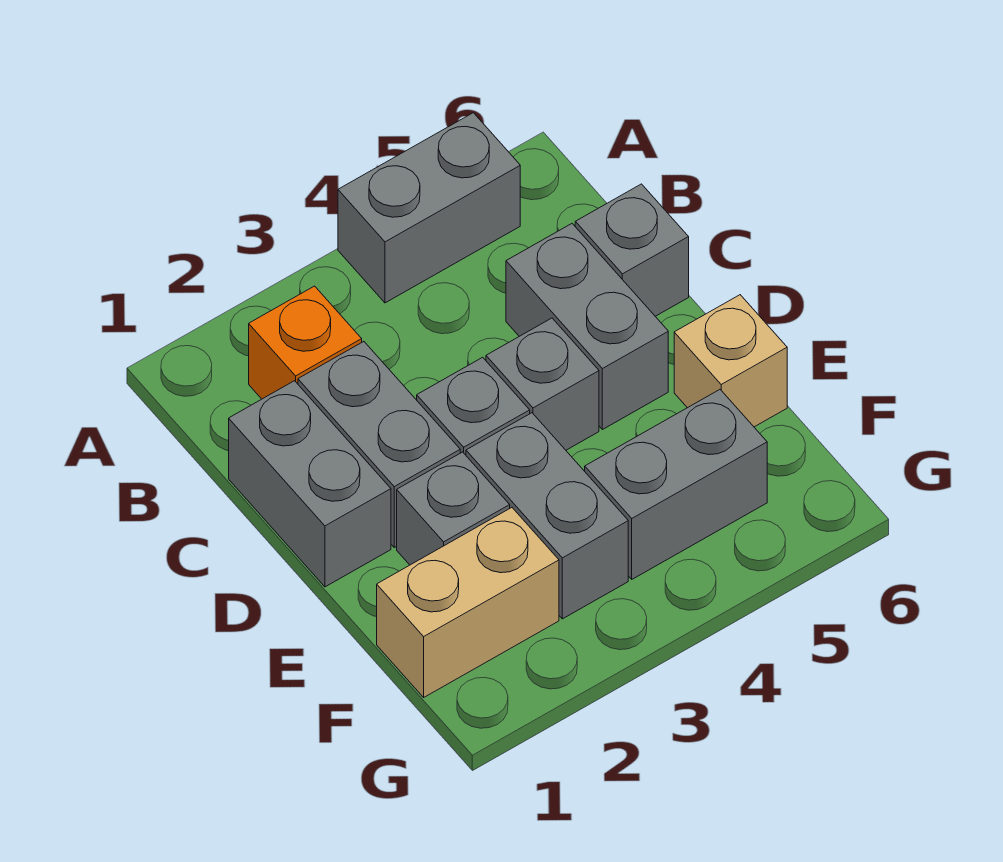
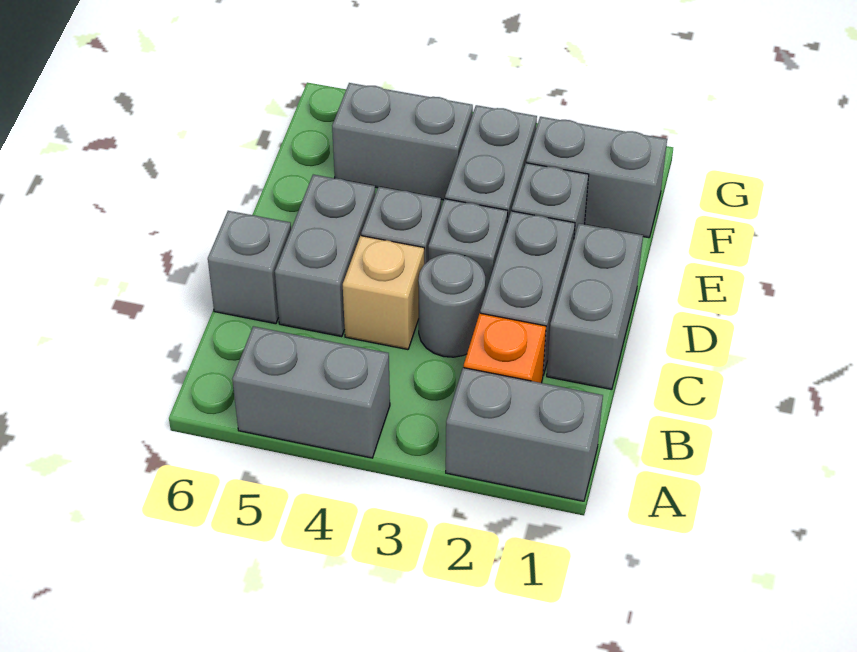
none -> grey brick A1:A2 level 1
none -> grey round brick C3 level 1
tan brick E6 level 1 -> tan brick C4 level 1
tan brick F1:F2 level 1 -> grey brick F1:F2 level 1

